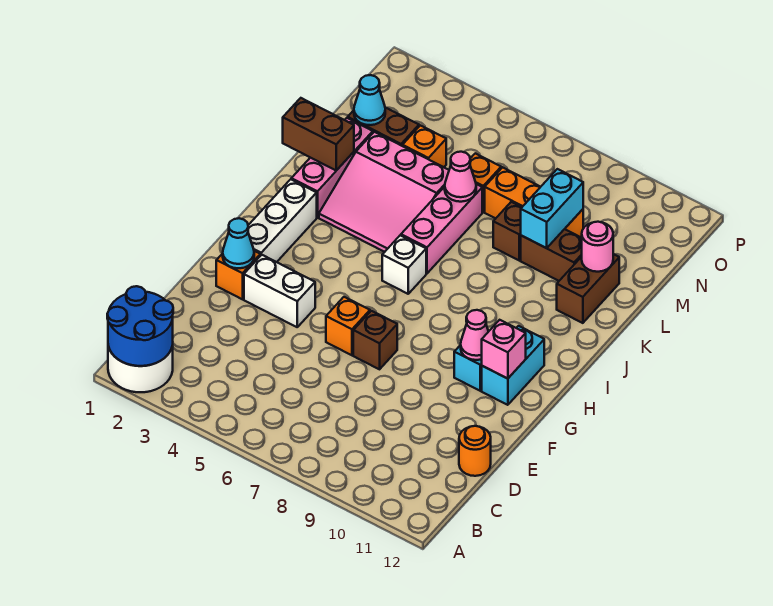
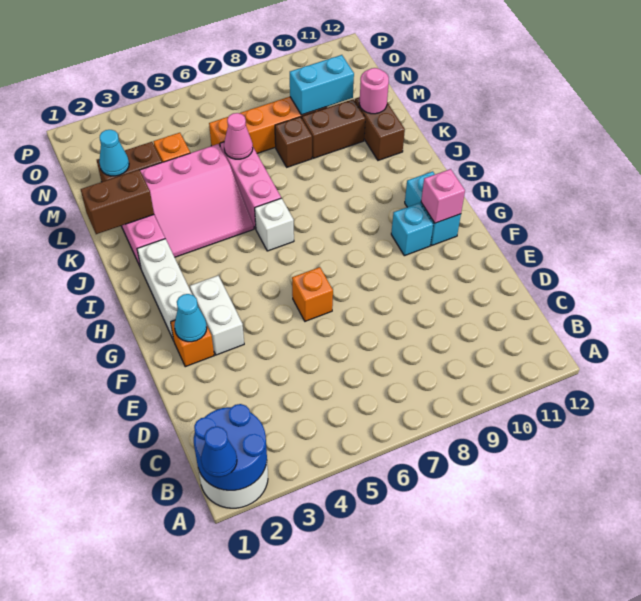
none -> blue cone A1 level 3
orange round brick D12 level 1 -> none
white brick F3:F4 level 1 -> white brick F3:G3 level 1
brown brick F7 level 1 -> none
pink cone G10 level 2 -> none
cyan brick L9:M9 level 2 -> cyan brick M9:M10 level 2

